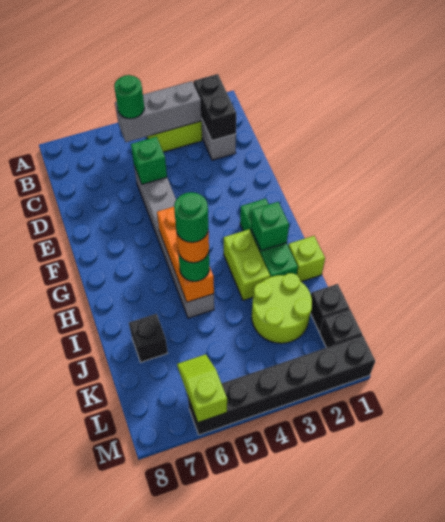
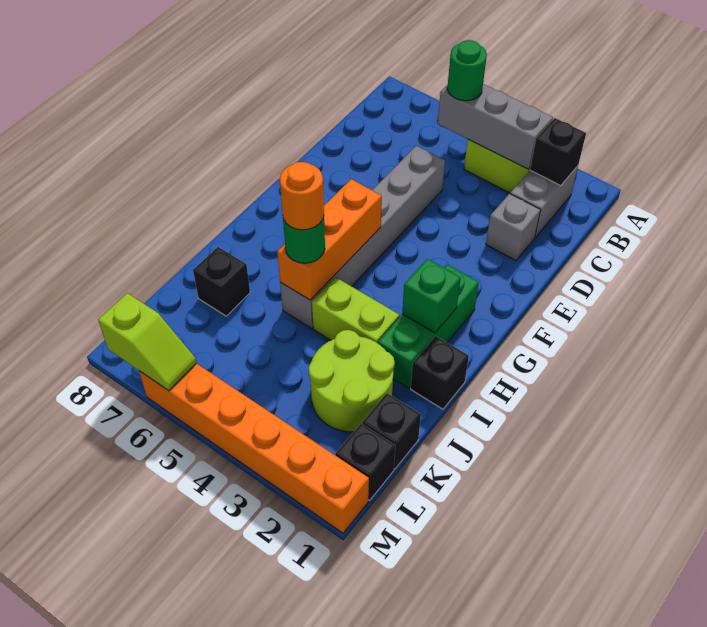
black brick B2:C2 level 2 -> black brick B2 level 2
none -> grey brick D2 level 1
green brick D5 level 2 -> none
lime brick H3:I3 level 1 -> lime brick I3:I4 level 1
lime brick I1 level 1 -> black brick I1 level 1
green round brick I5 level 5 -> none
lime slope L6:M6 level 2 top M -> lime slope M6:M7 level 2 top 7
black brick M1:M6 level 1 -> orange brick M1:M6 level 1

